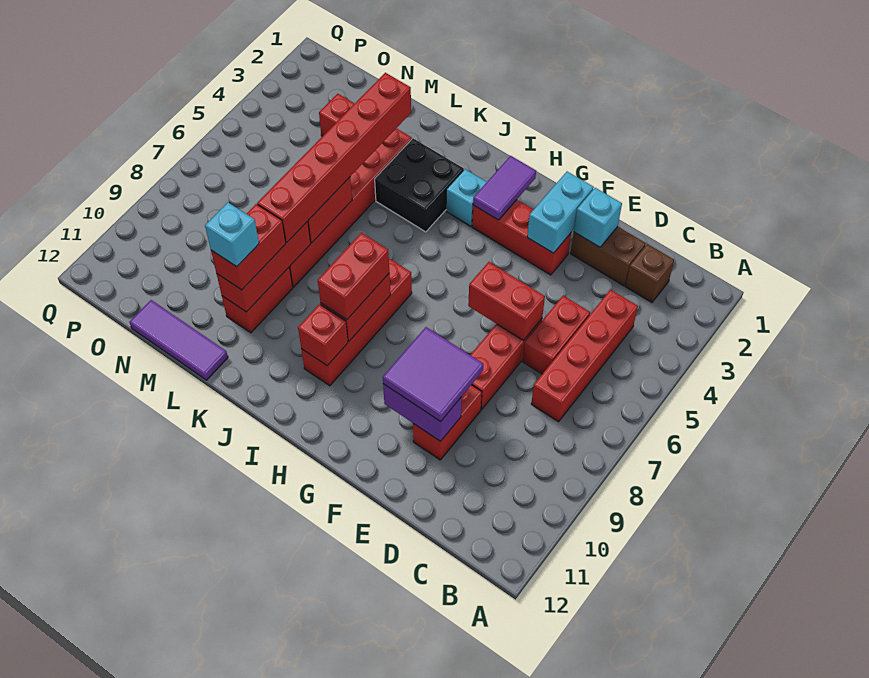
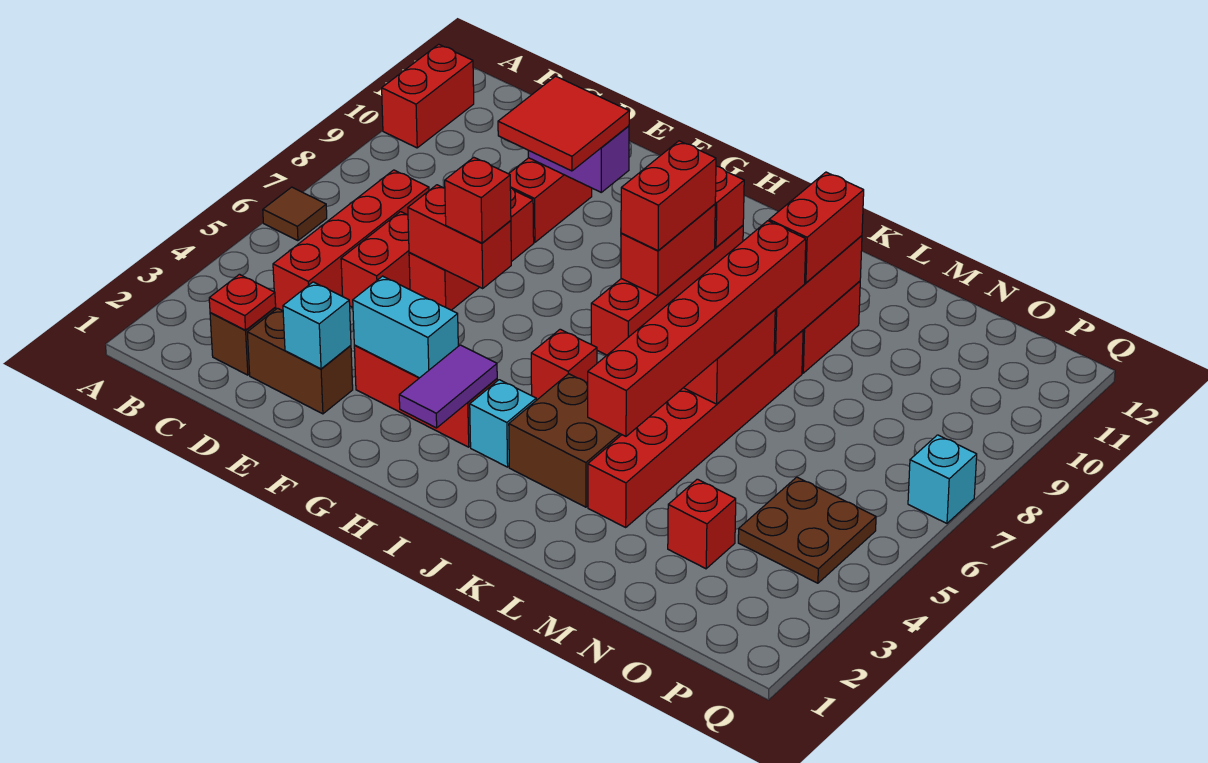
none -> brown tile A6 level 1
none -> red brick A10:A11 level 1
none -> red plate C2 level 2
purple tile E9:F10 level 3 -> red tile E9:F10 level 3
cyan brick F2:F3 level 2 -> cyan brick F3:G3 level 2
none -> red brick F6 level 3
none -> red brick I5 level 1
black brick J3:K4 level 1 -> brown brick J3:K4 level 1
cyan brick L10 level 4 -> cyan brick Q7 level 1
purple tile L12:N12 level 1 -> none
none -> brown plate O4:P5 level 1

